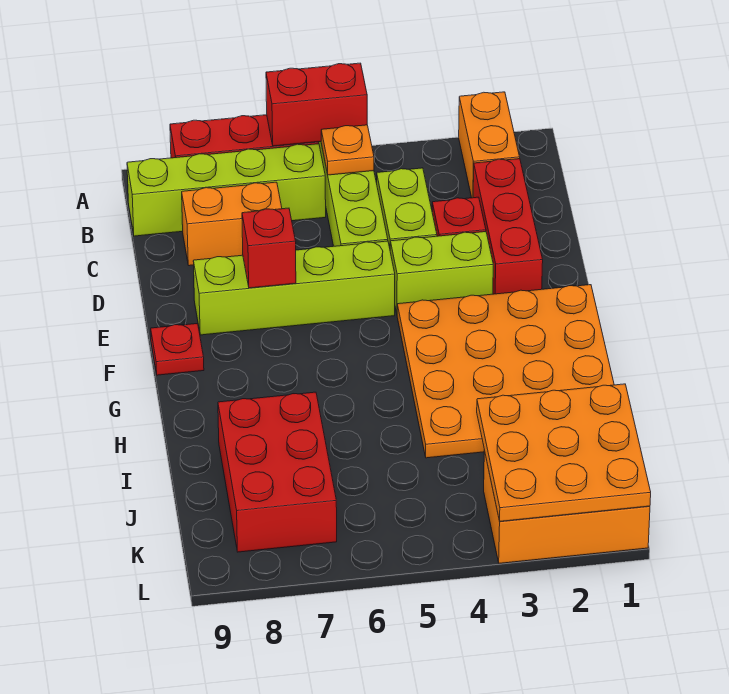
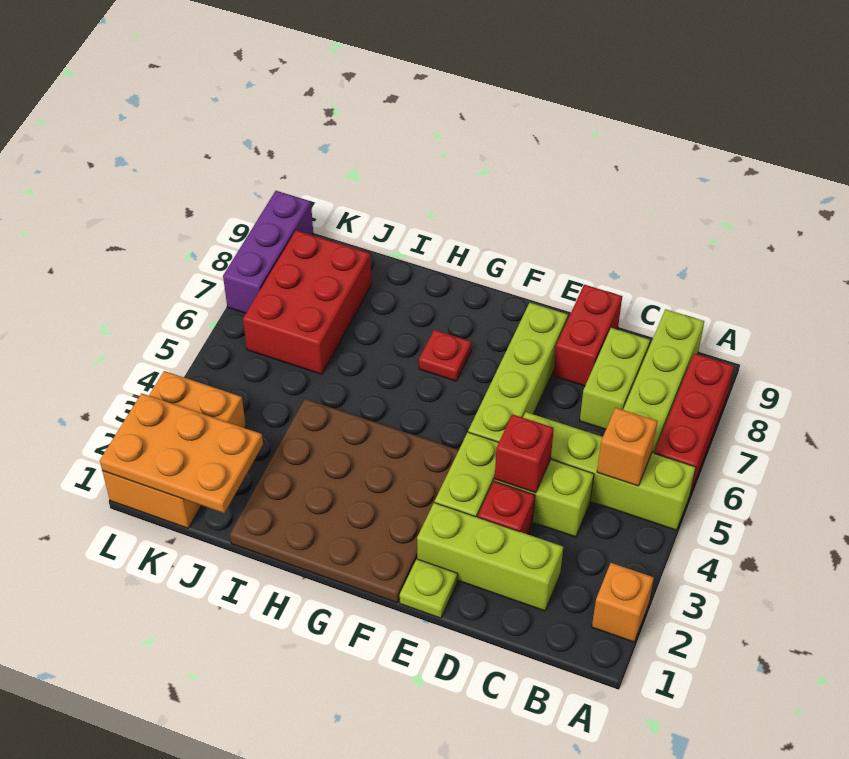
orange brick A2:B2 level 1 -> orange brick A2 level 1
red brick A5:A6 level 2 -> red brick D8:D9 level 1
orange plate B5 level 2 -> orange brick B5 level 2
red brick C2:E2 level 1 -> lime brick C2:E2 level 1
orange brick C7:C8 level 1 -> lime brick C7:C8 level 1
none -> lime plate E1 level 1
red brick E7 level 2 -> red brick D4 level 2
orange plate F1:I4 level 1 -> brown plate F1:I4 level 1
red plate F9 level 1 -> red plate G7 level 1
red brick I7:K8 level 1 -> red brick J6:K8 level 1
orange plate J1:L3 level 2 -> orange plate J1:L2 level 2
none -> purple brick L7:L9 level 1

